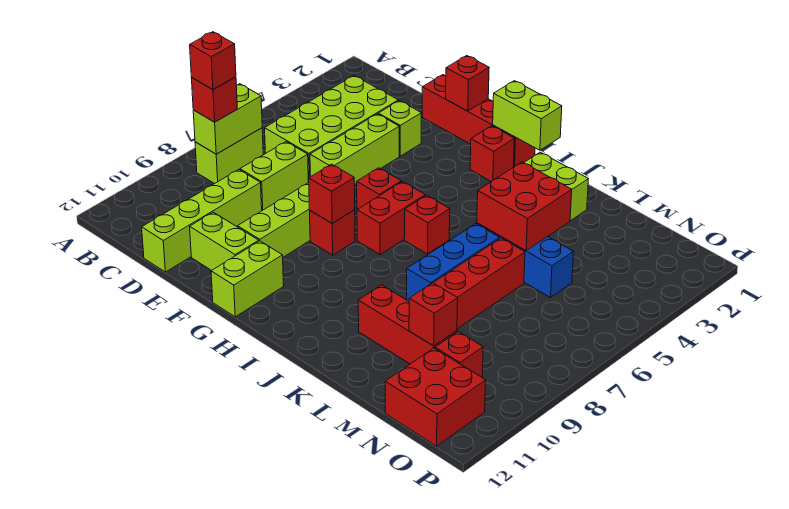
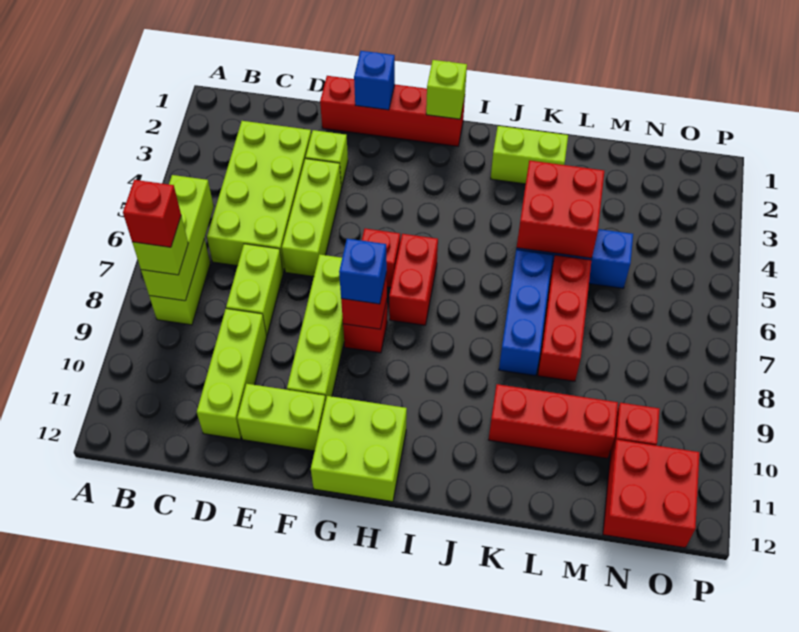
lime brick B7:B8 level 2 -> lime brick B6:B8 level 2
red brick B8 level 3 -> lime brick B8 level 3
lime brick D9:D12 level 1 -> lime brick D9:D11 level 1
red brick F1 level 2 -> blue brick F1 level 2
none -> blue brick G8 level 3
lime brick G11:G12 level 1 -> lime brick G11:H12 level 1
lime brick H1:I1 level 2 -> lime brick H1 level 2
red brick H2 level 1 -> none
red brick I6 level 1 -> none
red brick M10 level 2 -> none

